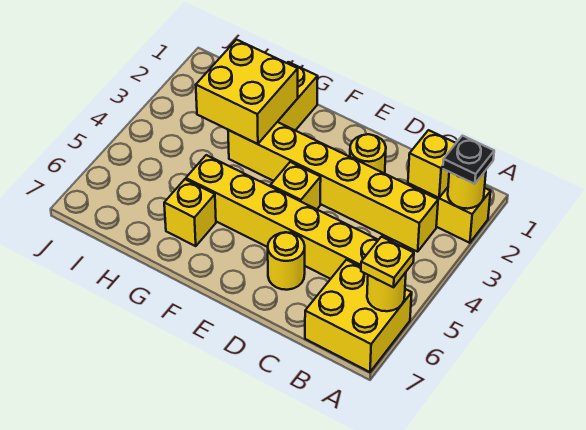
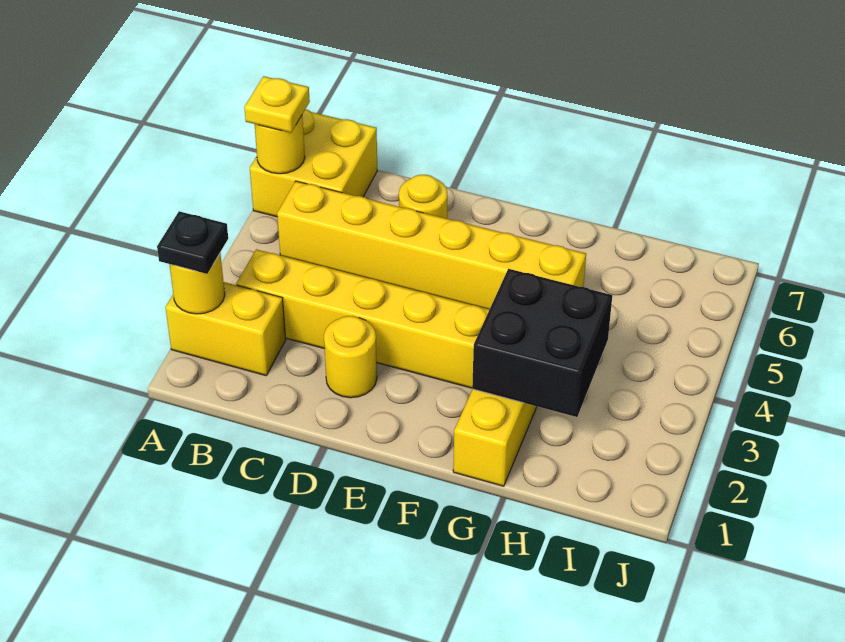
yellow brick B2 level 2 -> none
yellow brick E4 level 1 -> none
yellow brick G2:H3 level 2 -> black brick G2:H3 level 2
yellow brick G6 level 1 -> none

